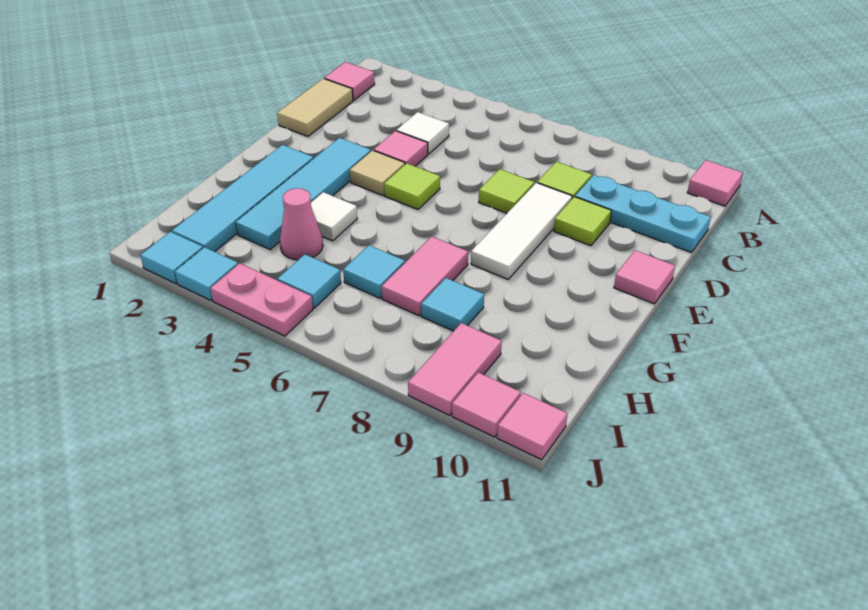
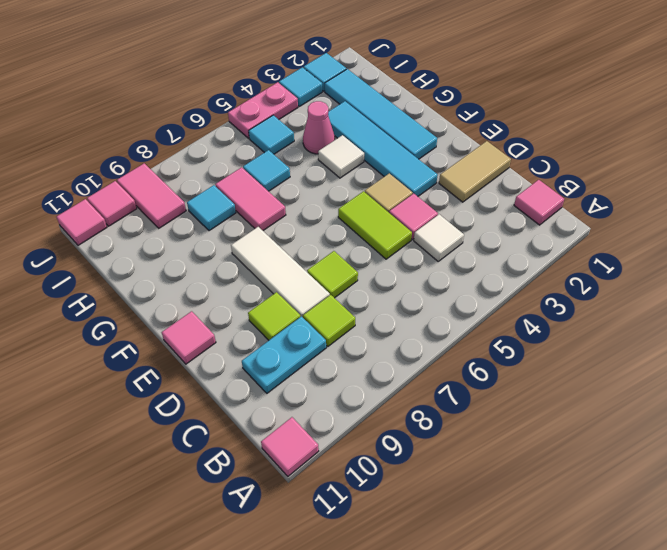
tan tile C1:D1 level 1 -> tan tile D1:D2 level 1
cyan plate C9:C11 level 1 -> cyan plate C9:C10 level 1
lime tile E5 level 1 -> lime tile D5:E5 level 1

